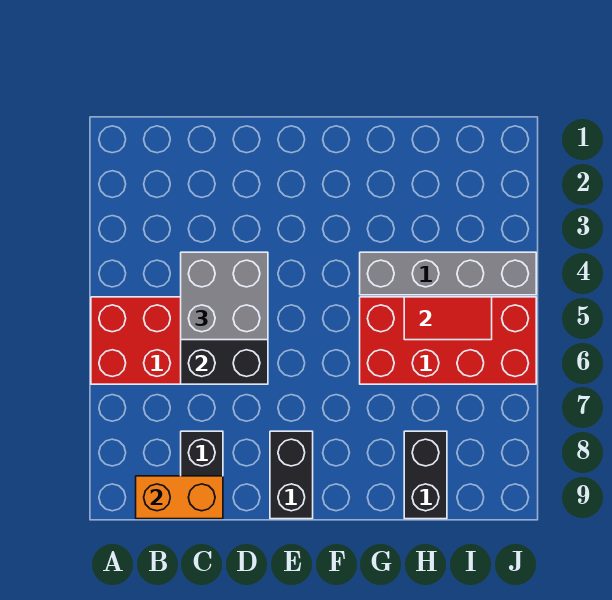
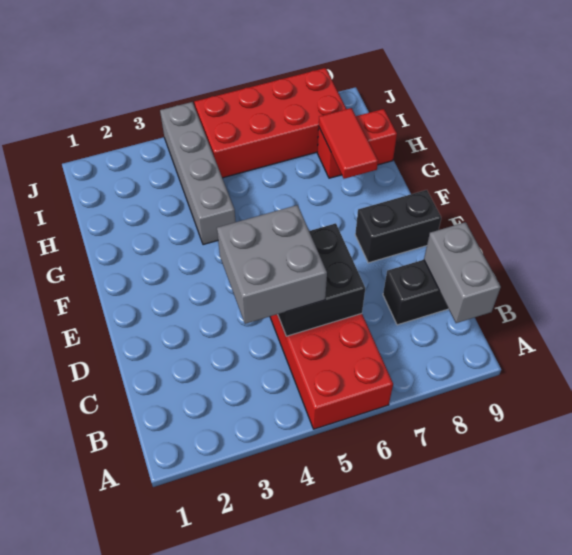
orange brick B9:C9 level 2 -> grey brick B9:C9 level 2
red brick G5:J6 level 1 -> red brick I5:J8 level 1
red tile H5:I5 level 2 -> red tile G8:H8 level 2
black brick H8:H9 level 1 -> red brick H8:H9 level 1

